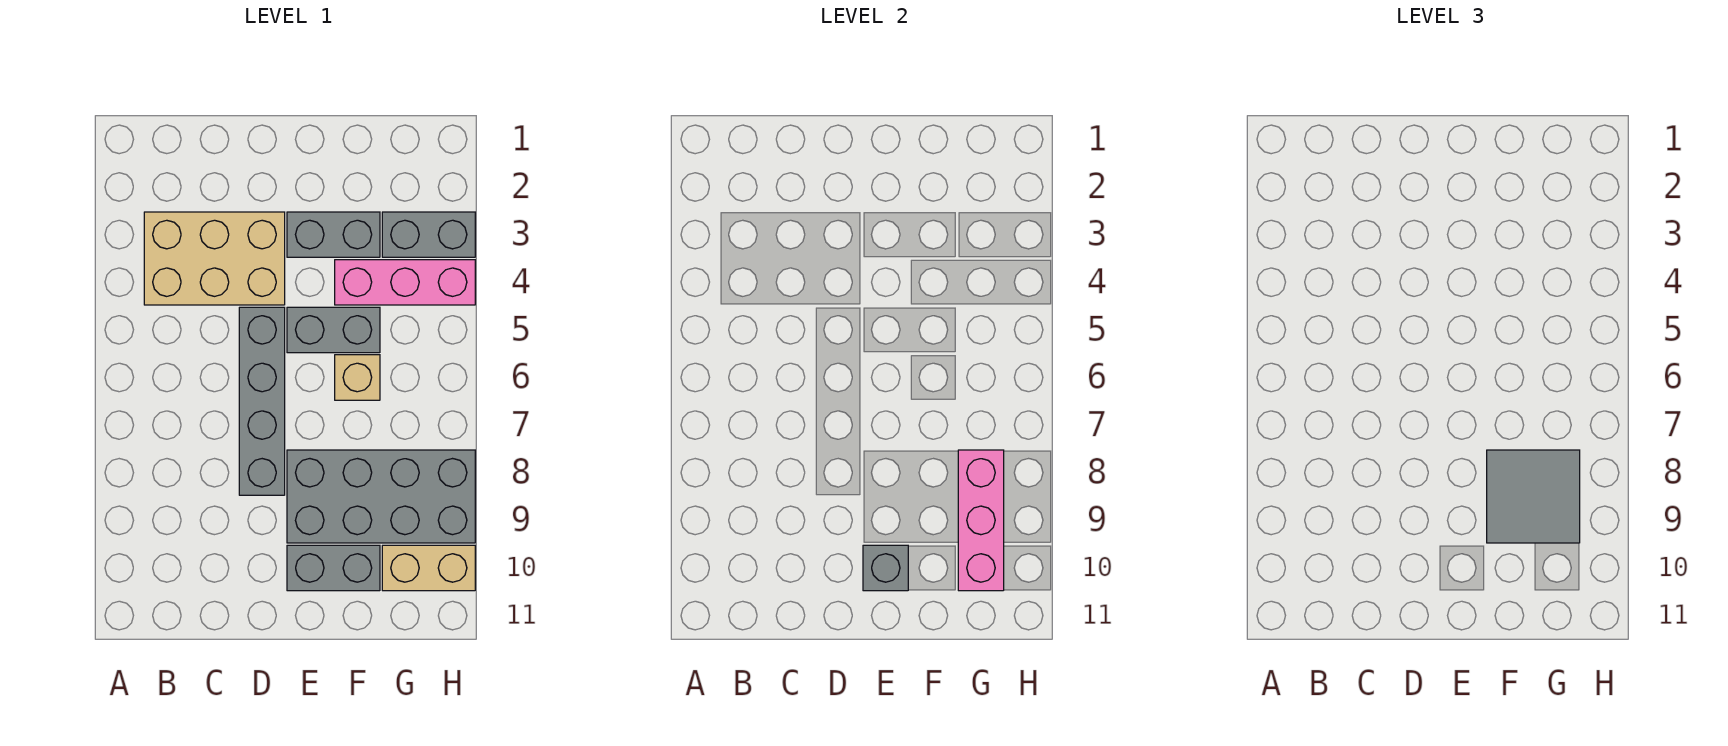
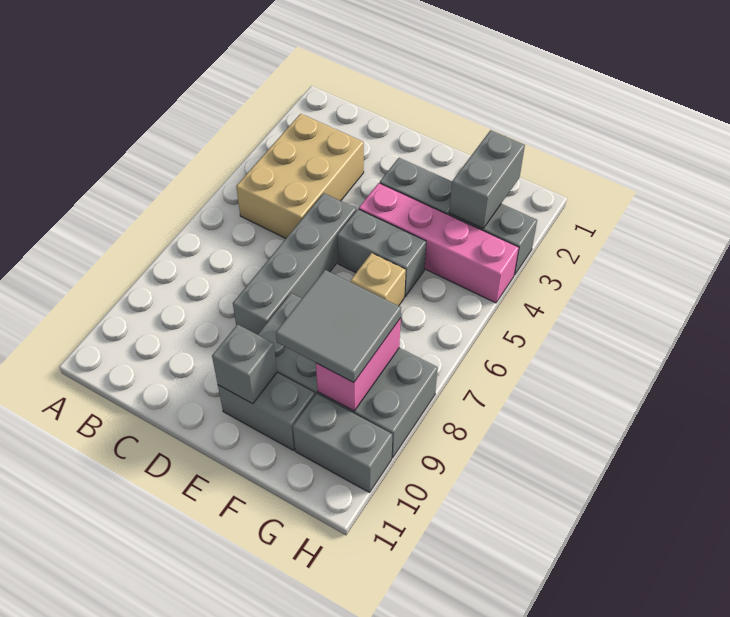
tan brick B3:D4 level 1 -> tan brick B3:C5 level 1
pink brick F4:H4 level 1 -> pink brick E4:H4 level 1
none -> grey brick G2:G3 level 2
pink brick G8:G10 level 2 -> pink brick G8:G9 level 2
tan brick G10:H10 level 1 -> grey brick G10:H10 level 1

